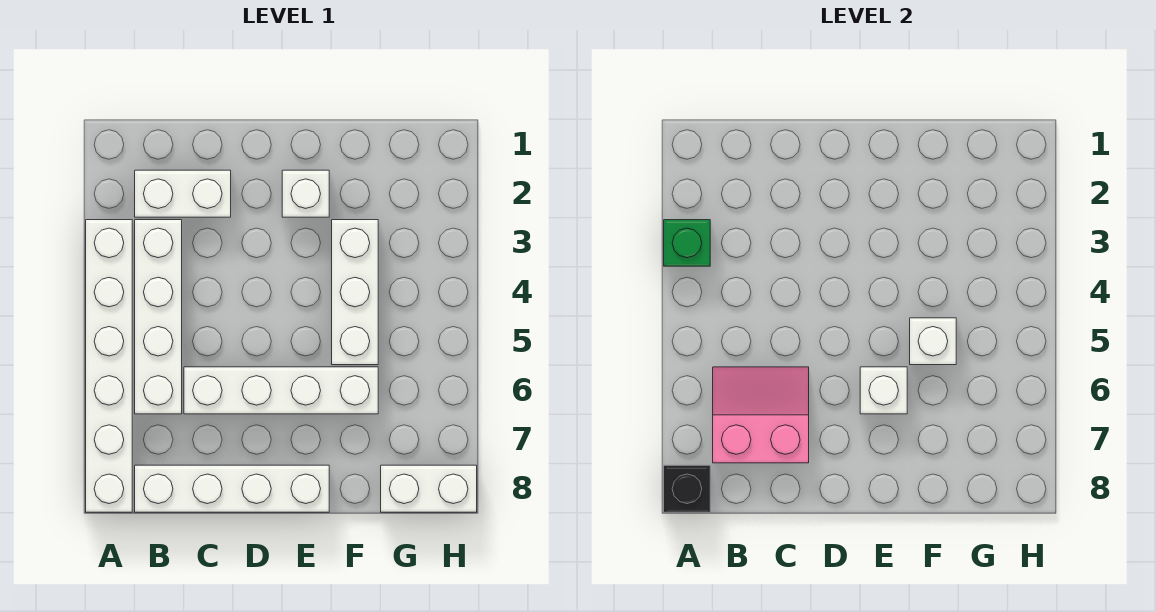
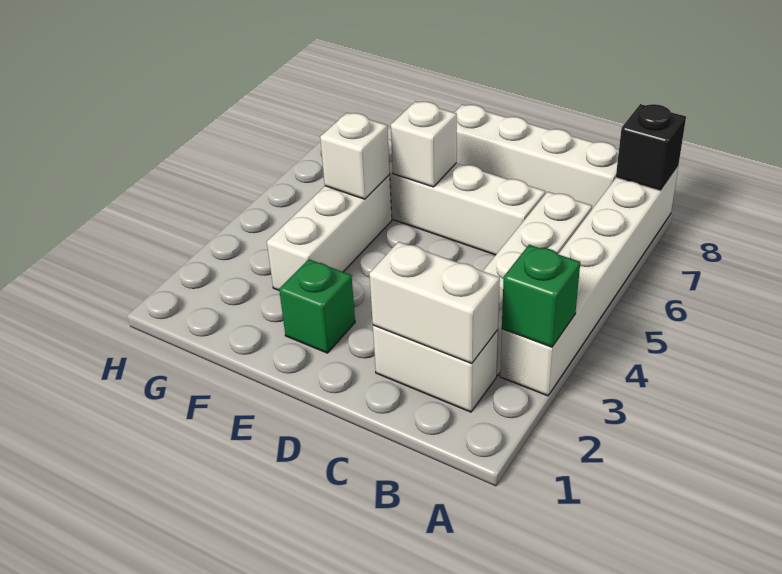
pink slope B6:C7 level 2 top 7 -> none
white brick E2 level 1 -> green brick E2 level 1
white brick G8:H8 level 1 -> white brick B2:C2 level 2

